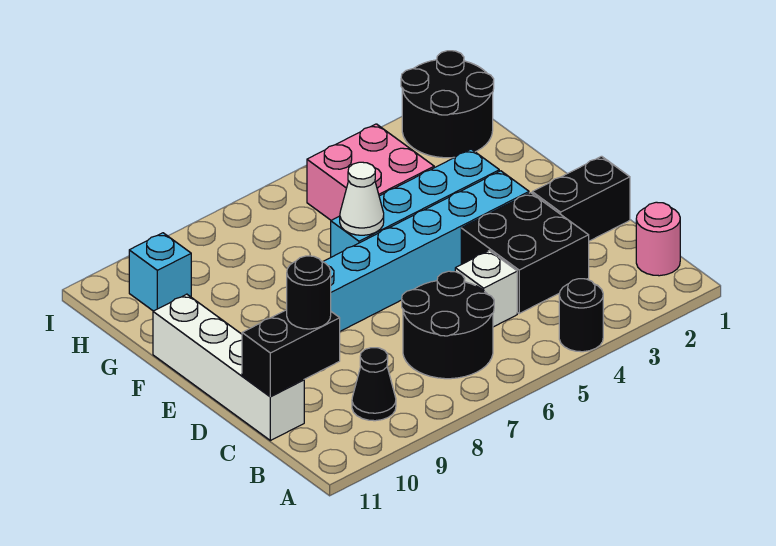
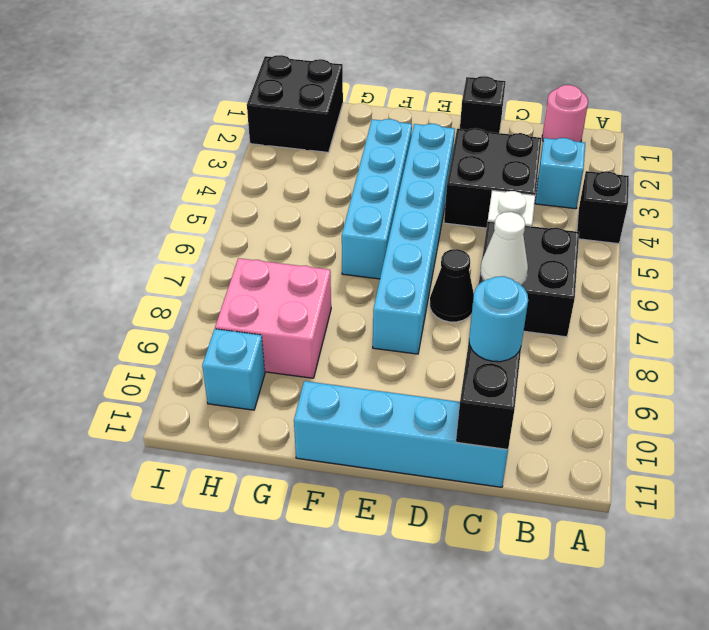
black round brick A4 level 1 -> black brick A4 level 1
none -> cyan brick B3 level 1
black round brick B6:C7 level 1 -> black brick B6:C7 level 1
black cone B9 level 1 -> black cone D7 level 1
black round brick C10 level 3 -> cyan round brick C10 level 3
white brick C11:F11 level 1 -> cyan brick C11:F11 level 1
black brick D1:D2 level 1 -> black brick D1 level 1
white cone F6 level 2 -> white cone C7 level 2
pink brick G4:H5 level 1 -> pink brick G8:H9 level 1
black round brick H1:I2 level 1 -> black brick H1:I2 level 1

